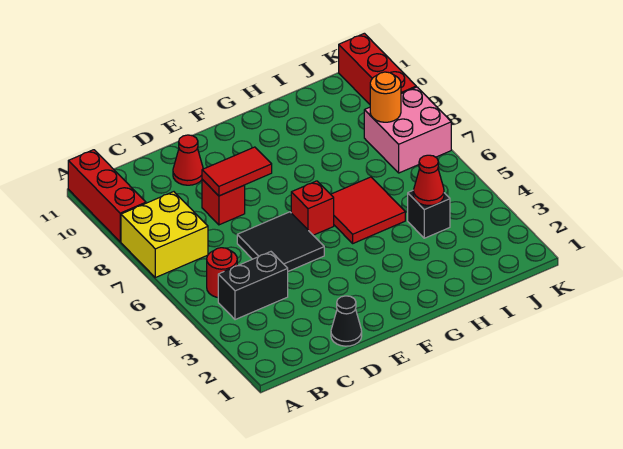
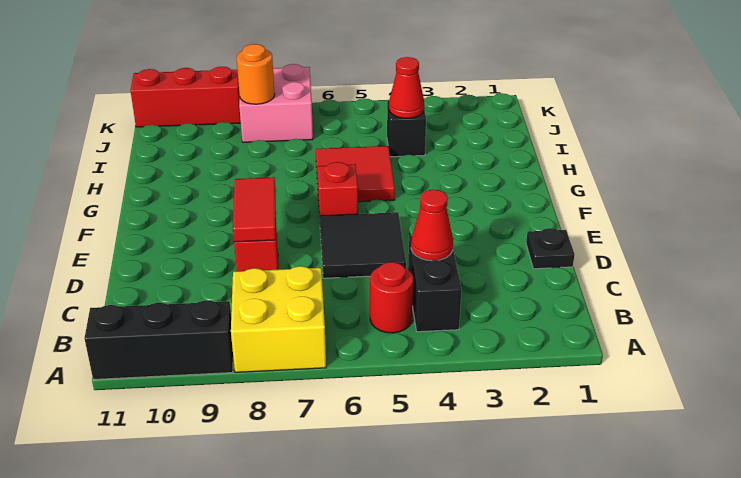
red brick A9:A11 level 1 -> black brick A9:A11 level 1
black cone D1 level 1 -> black plate D1 level 1
red cone D10 level 1 -> red cone C4 level 2

